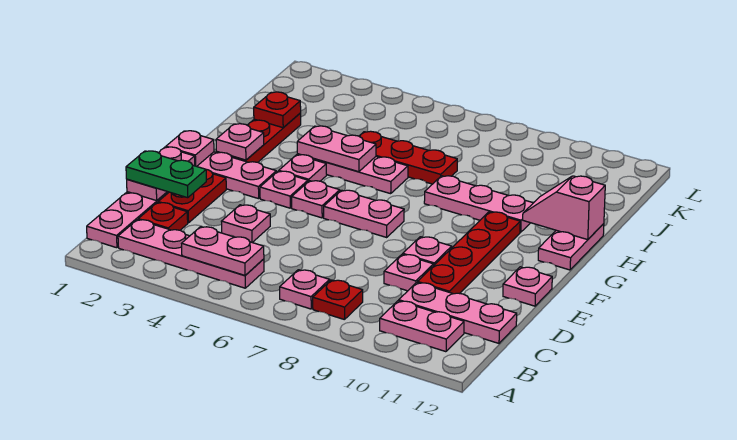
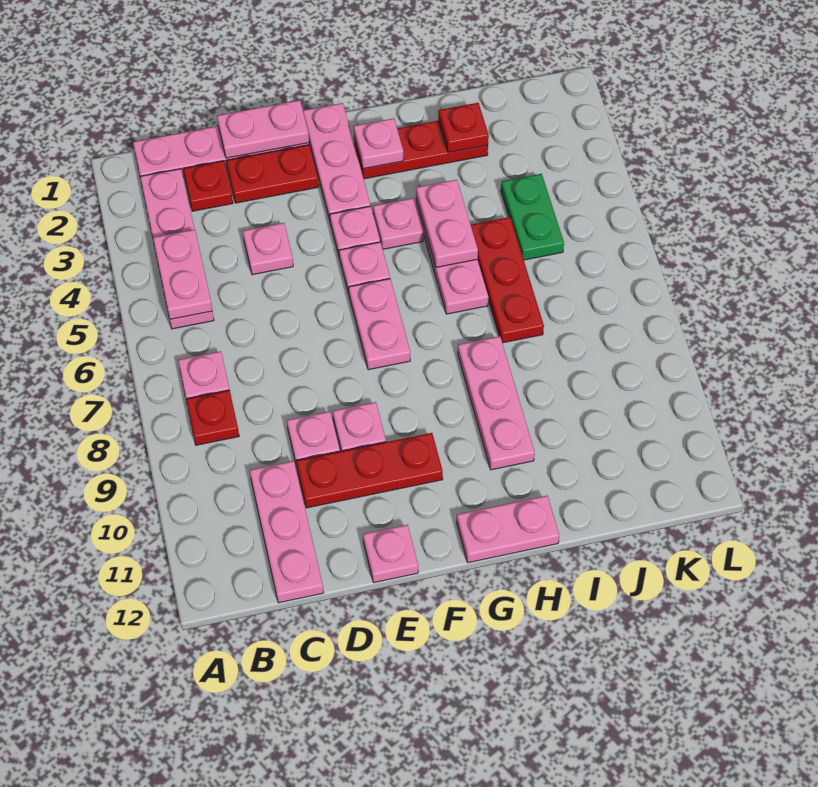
pink plate B10:B11 level 1 -> none
green plate D1:D2 level 3 -> green plate J4:J5 level 1
red plate D10:G10 level 1 -> red plate D10:F10 level 1
pink plate F1 level 2 -> none
pink slope H11:H12 level 2 top 12 -> none

